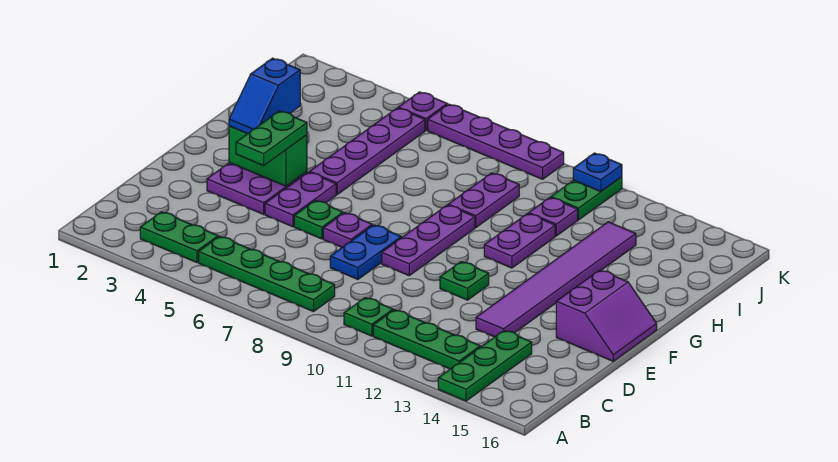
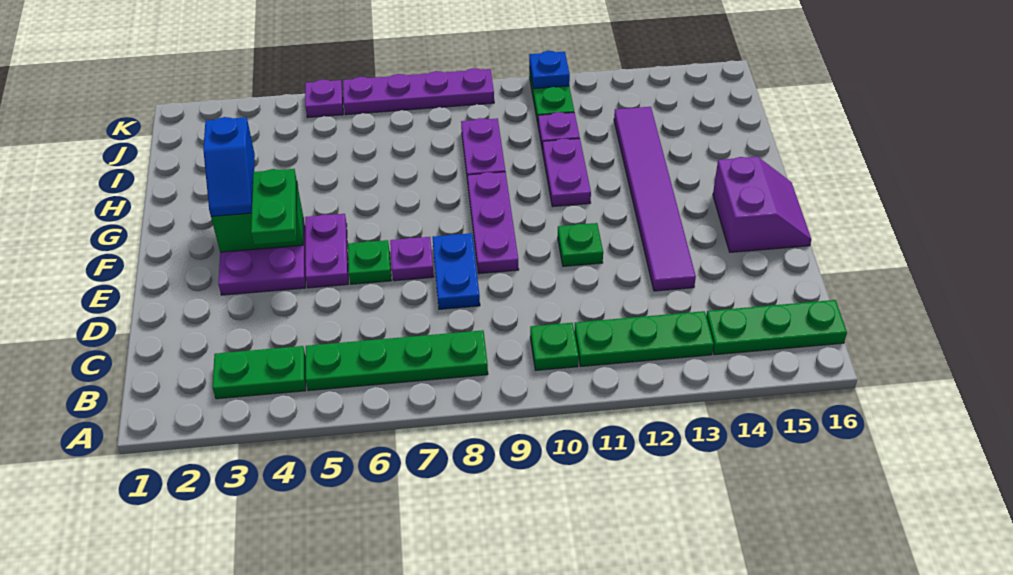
green plate A14:C14 level 1 -> green plate B14:B16 level 1
purple plate G5:J5 level 1 -> none

